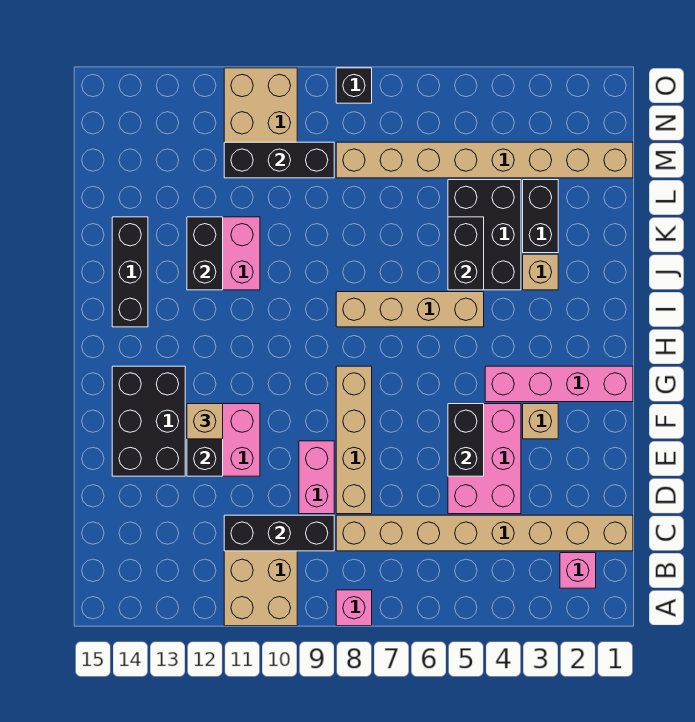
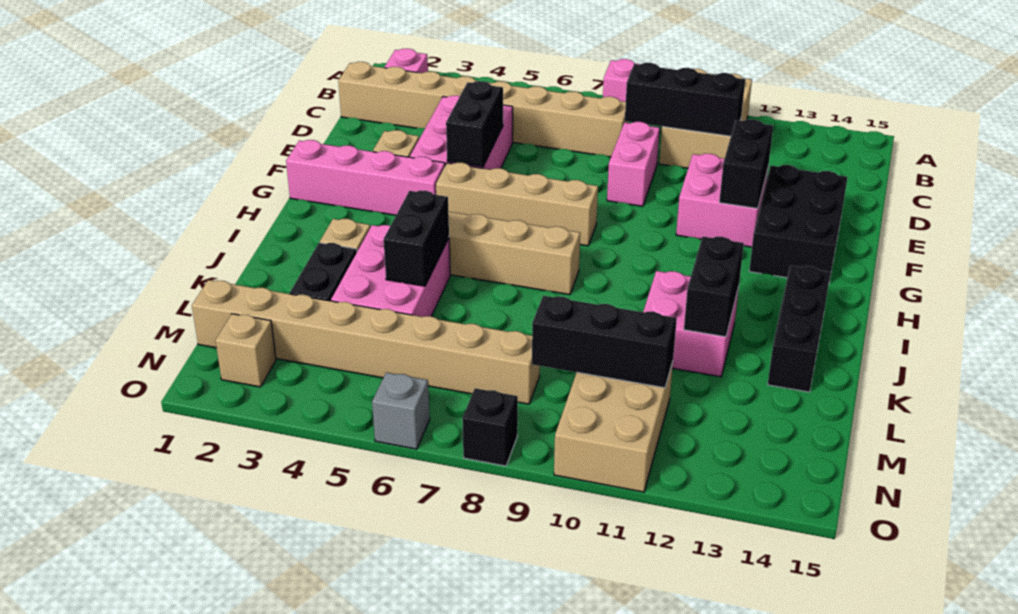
tan brick D8:G8 level 1 -> tan brick G5:G8 level 1
tan brick F12 level 3 -> tan brick N2 level 1
black brick J4:L5 level 1 -> pink brick J4:L5 level 1
none -> grey brick O6 level 1

